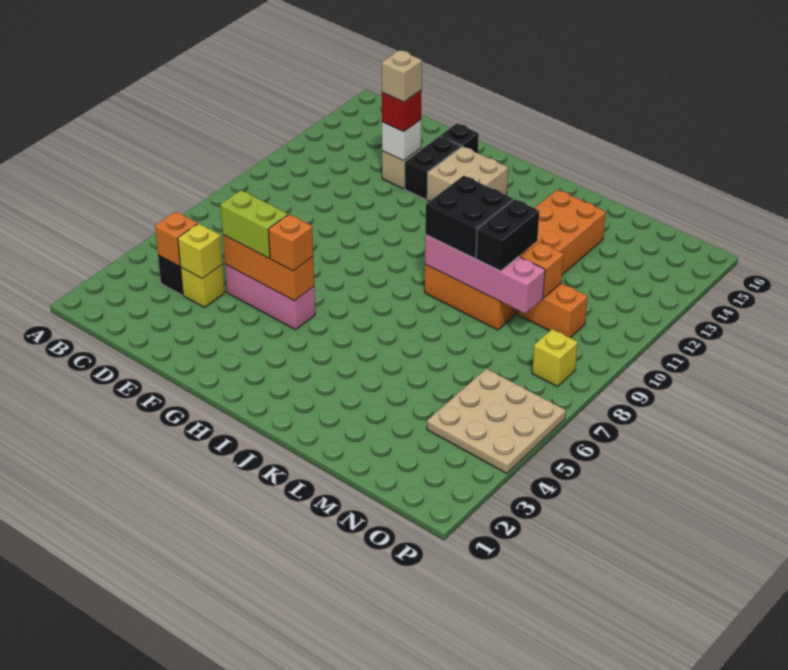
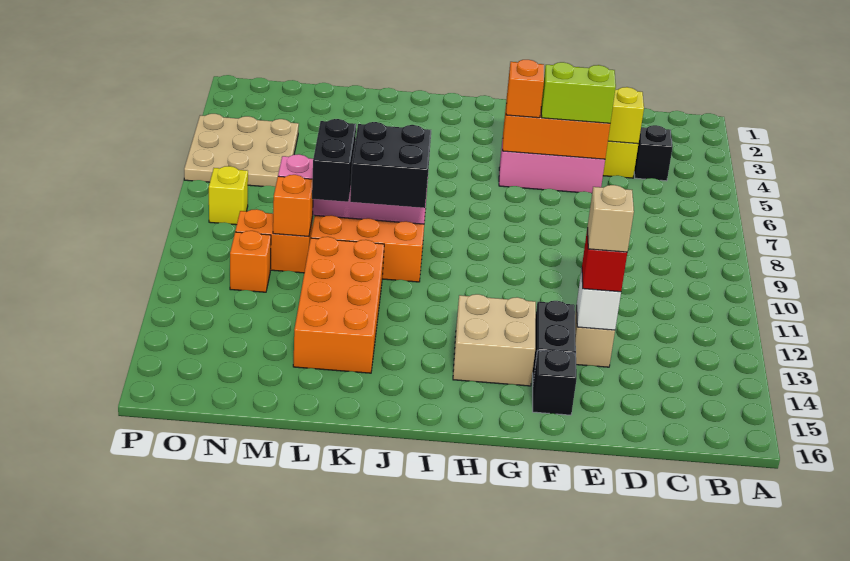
orange brick C4 level 2 -> orange brick N11 level 1

